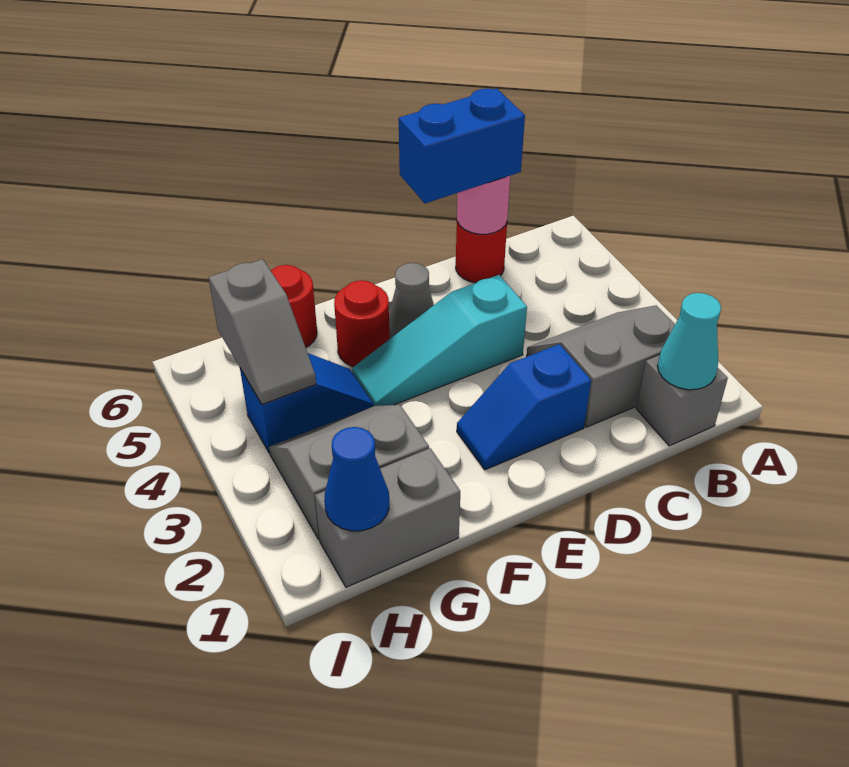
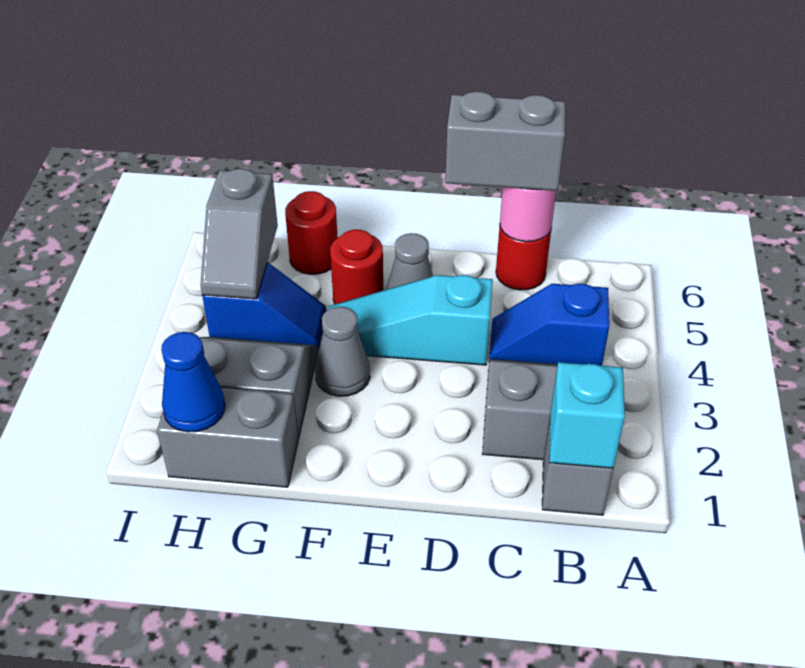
cyan cone B1 level 2 -> cyan brick B1 level 2
blue brick C6:D6 level 3 -> grey brick C6:D6 level 3
blue slope D2:E2 level 1 top D -> blue slope B4:C4 level 1 top B
none -> grey cone F3 level 1

